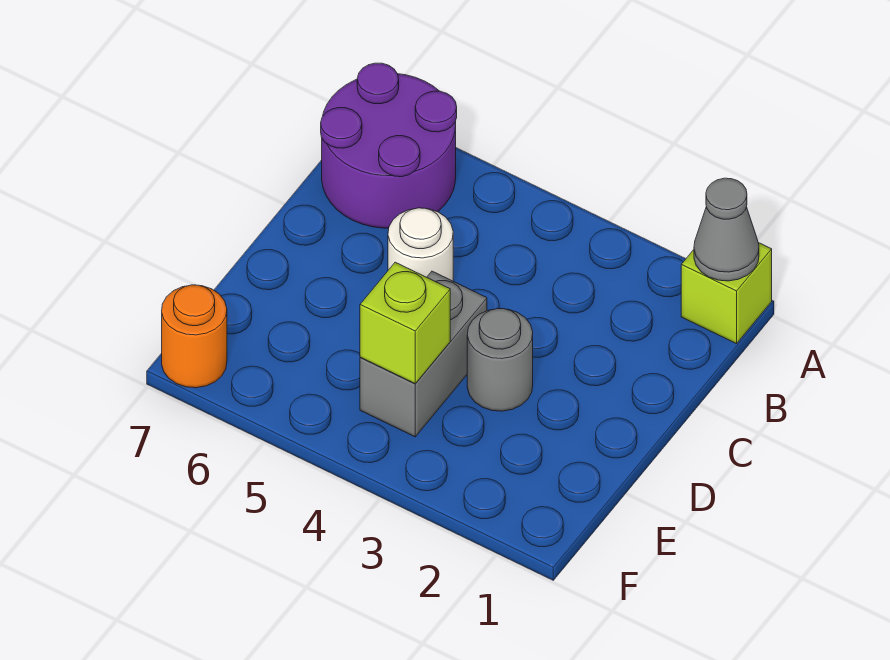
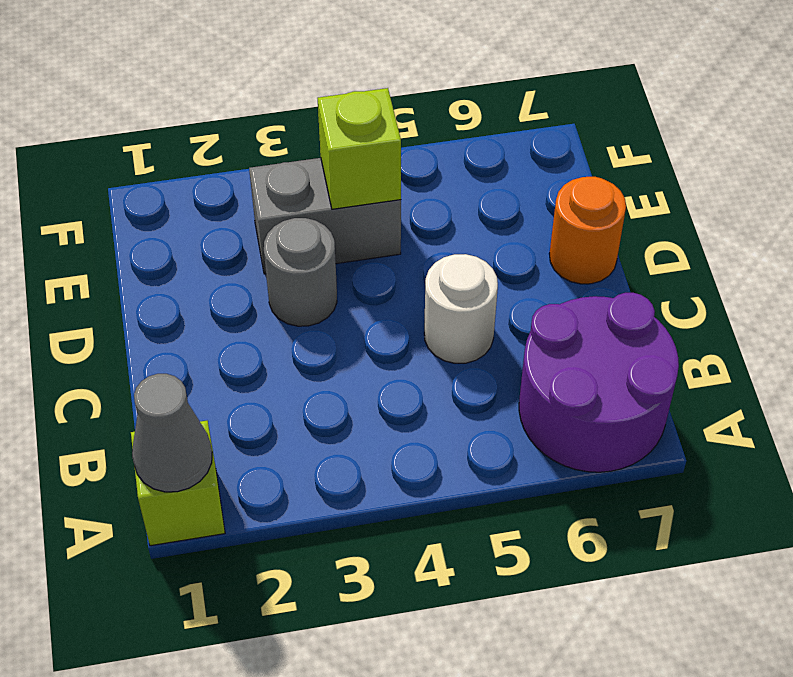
grey brick D4:E4 level 1 -> grey brick E3:E4 level 1
orange round brick F7 level 1 -> orange round brick D7 level 1

